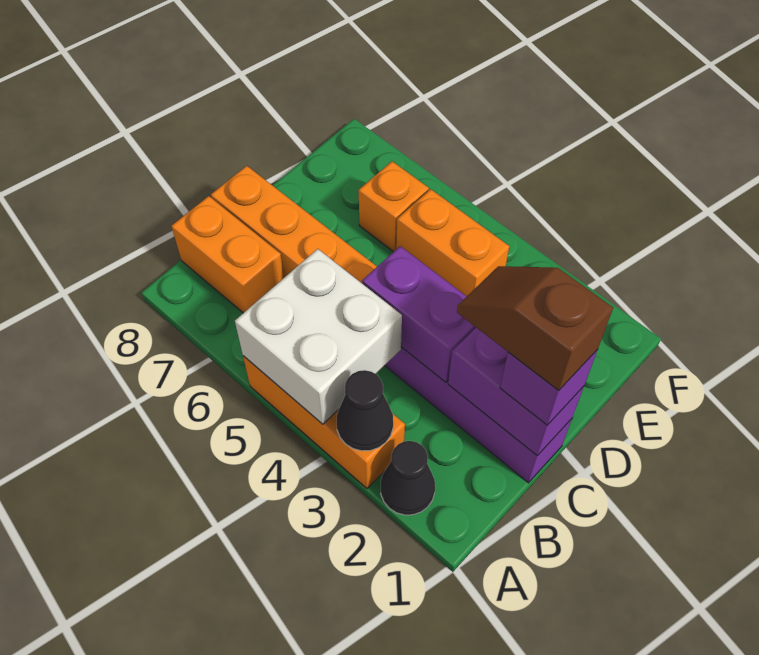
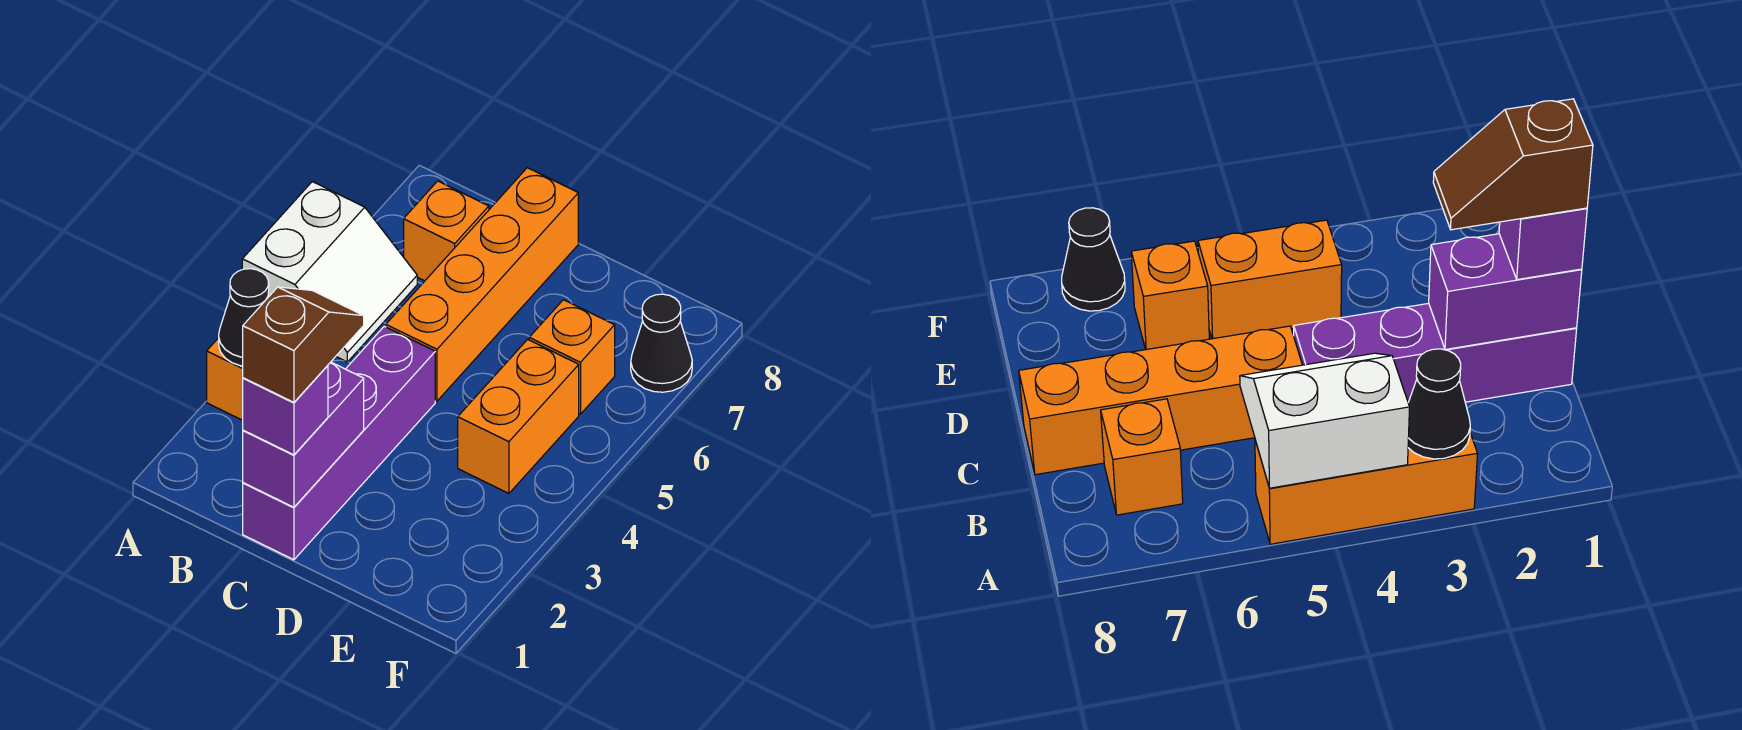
black cone A2 level 1 -> black cone F7 level 1
white brick A4:B5 level 2 -> white slope A4:B5 level 2 top A
orange brick B7:B8 level 1 -> orange brick B7 level 1
purple brick C3:C4 level 2 -> none

